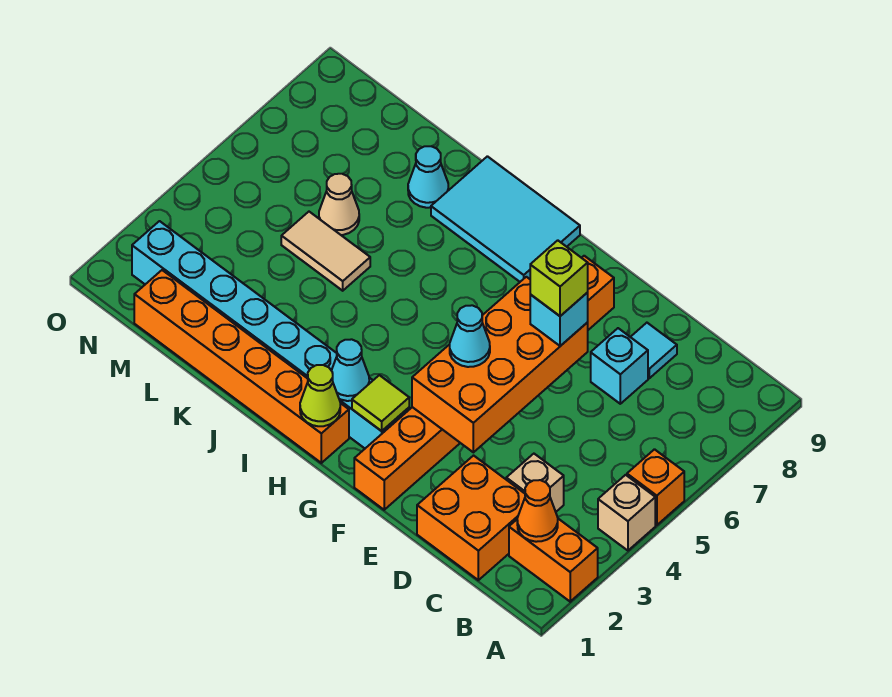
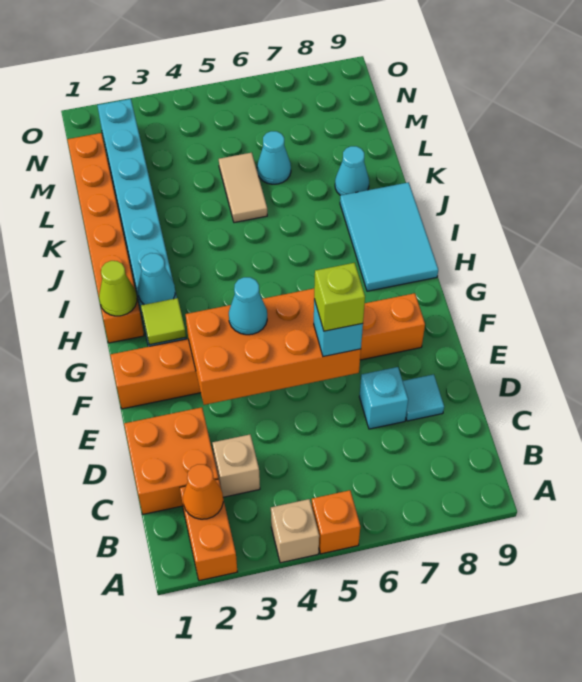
tan cone L6 level 1 -> cyan cone L6 level 1

